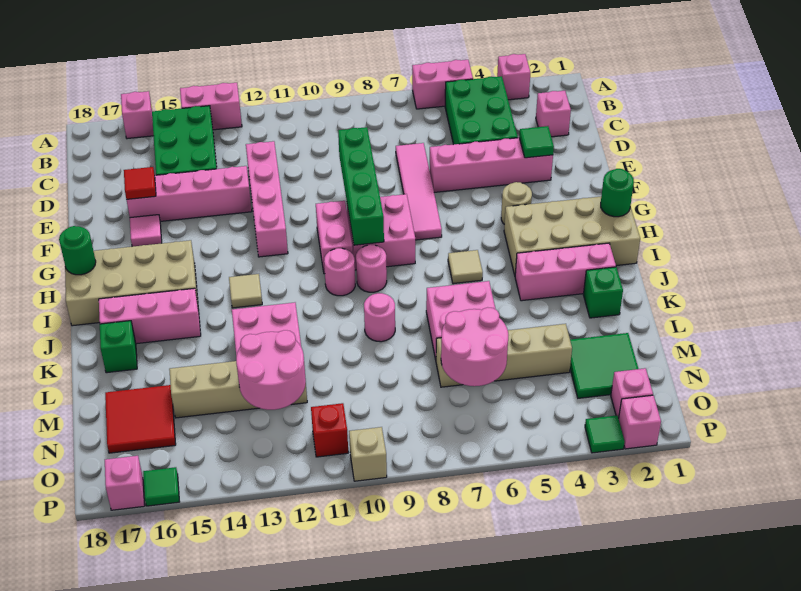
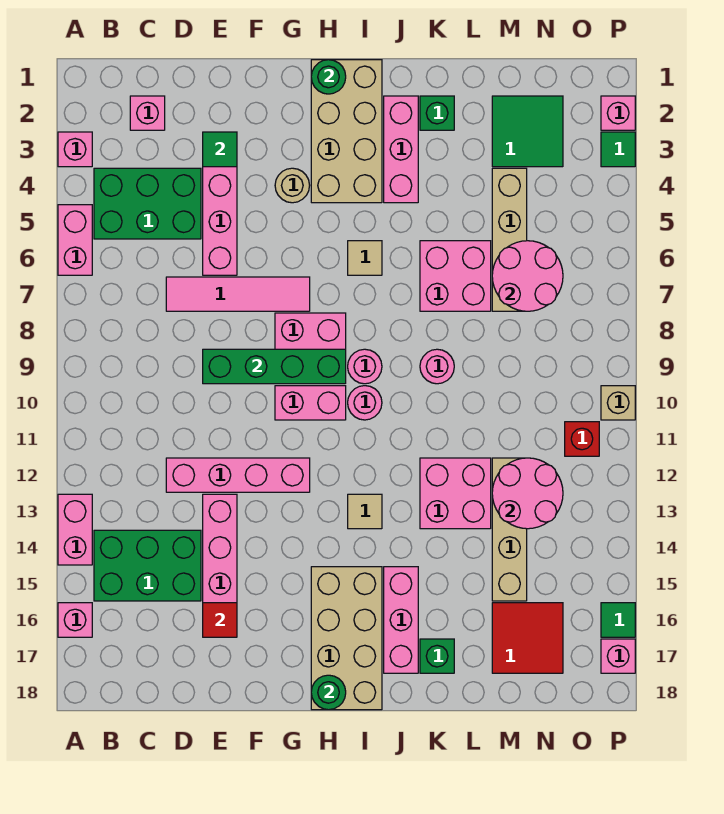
pink tile F16 level 1 -> none
pink brick O2 level 1 -> none

